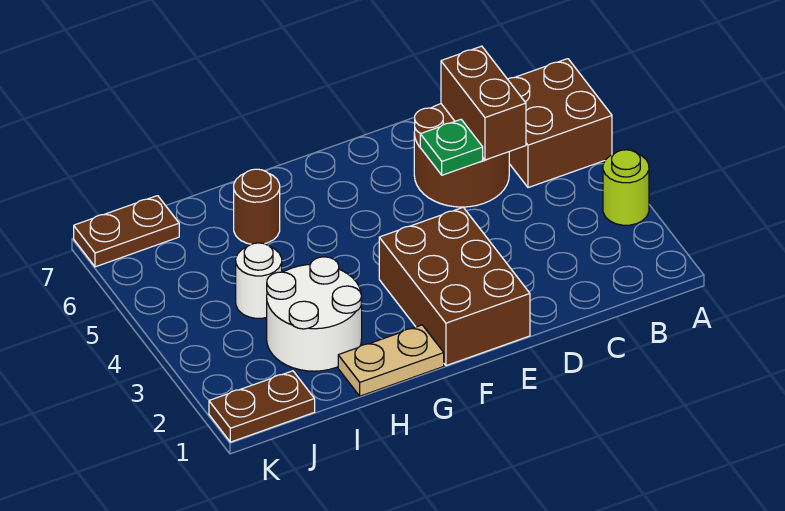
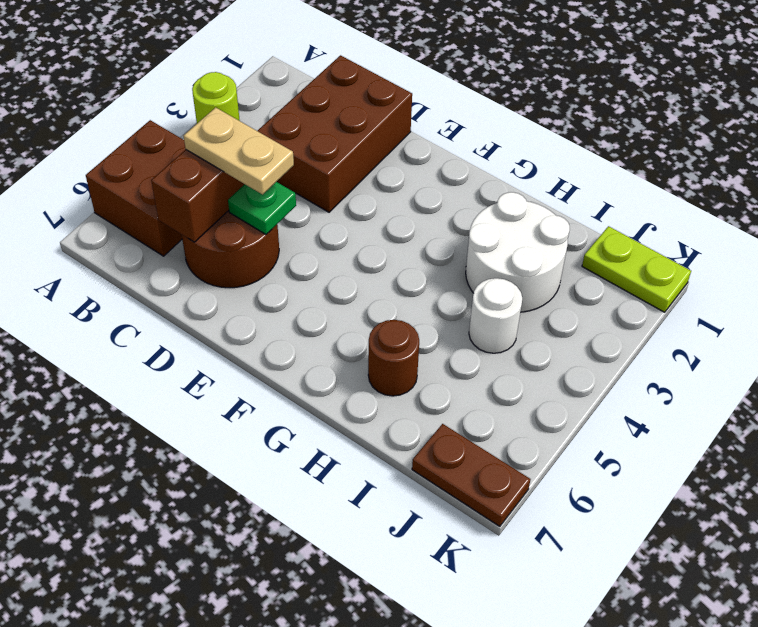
brown brick E1:F3 level 1 -> brown brick C1:D3 level 1
tan plate G1:H1 level 1 -> tan plate C5:D5 level 3
brown plate J1:K1 level 1 -> lime plate J1:K1 level 1

